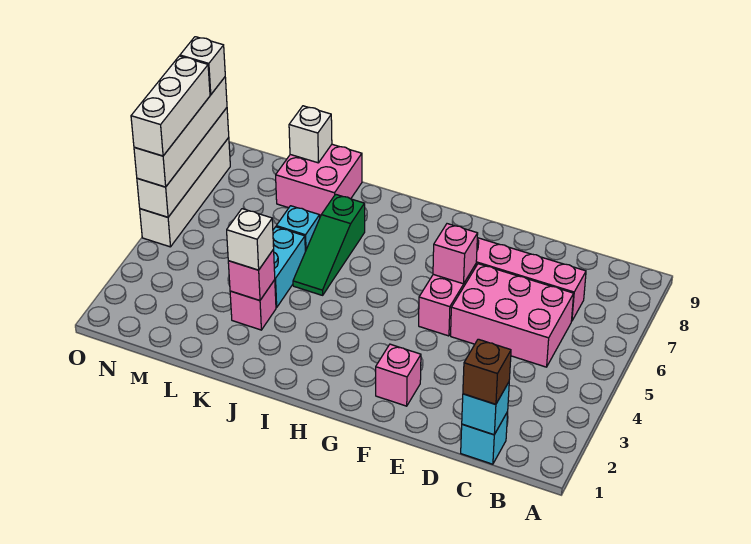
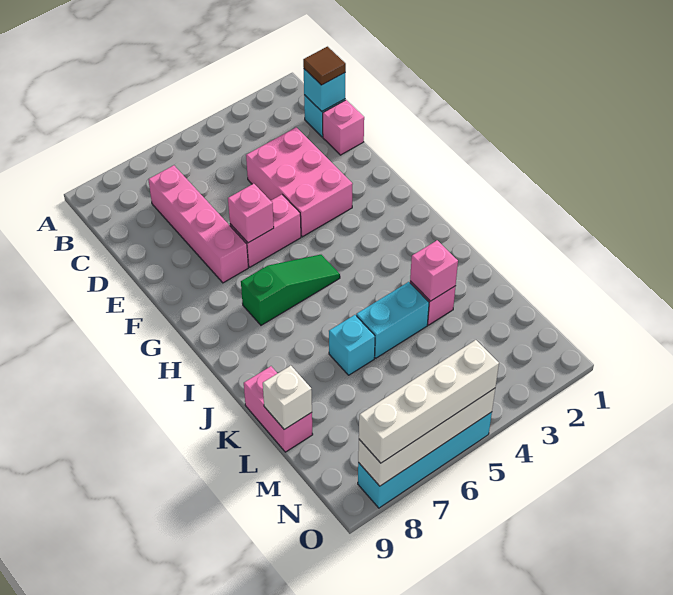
brown brick C1 level 3 -> brown tile C1 level 3
pink brick C5:E6 level 1 -> pink brick D3:F4 level 1
pink brick F2 level 1 -> pink brick D1 level 1
green slope J5:J7 level 1 top 7 -> green slope H5:H7 level 1 top 7
white brick K3 level 3 -> none
pink brick K8:L9 level 1 -> pink brick K9:L9 level 1
white brick O5:O8 level 1 -> cyan brick O5:O8 level 1
white brick O5:O7 level 4 -> none
white brick O8 level 4 -> none

